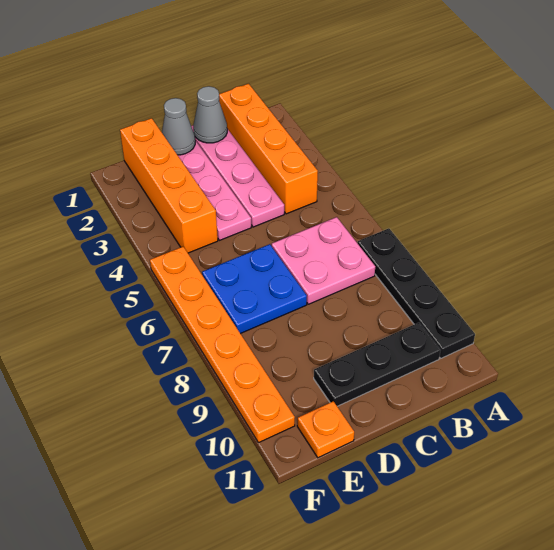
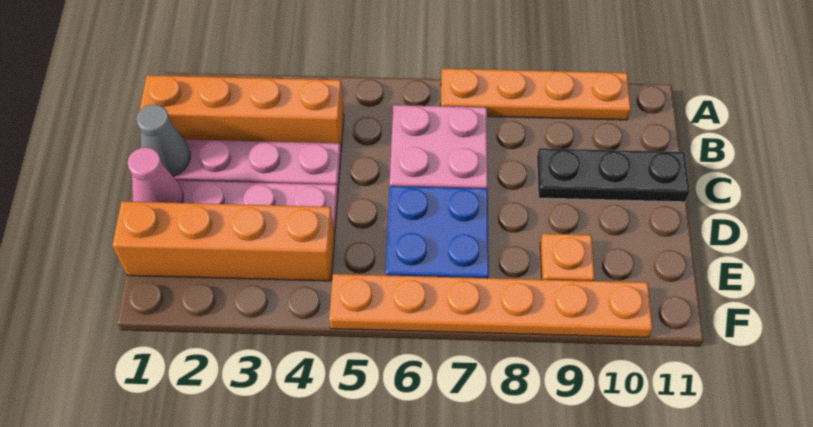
black plate A7:A10 level 1 -> orange plate A7:A10 level 1
black plate B10:D10 level 1 -> black plate C9:C11 level 1
grey cone D1 level 2 -> pink cone D1 level 2
orange plate E11 level 1 -> orange plate E9 level 1

